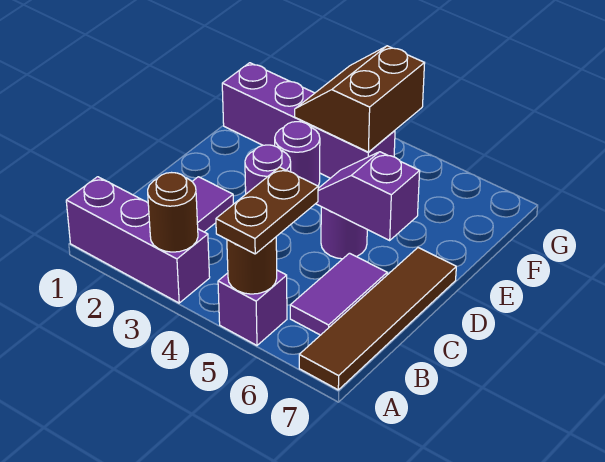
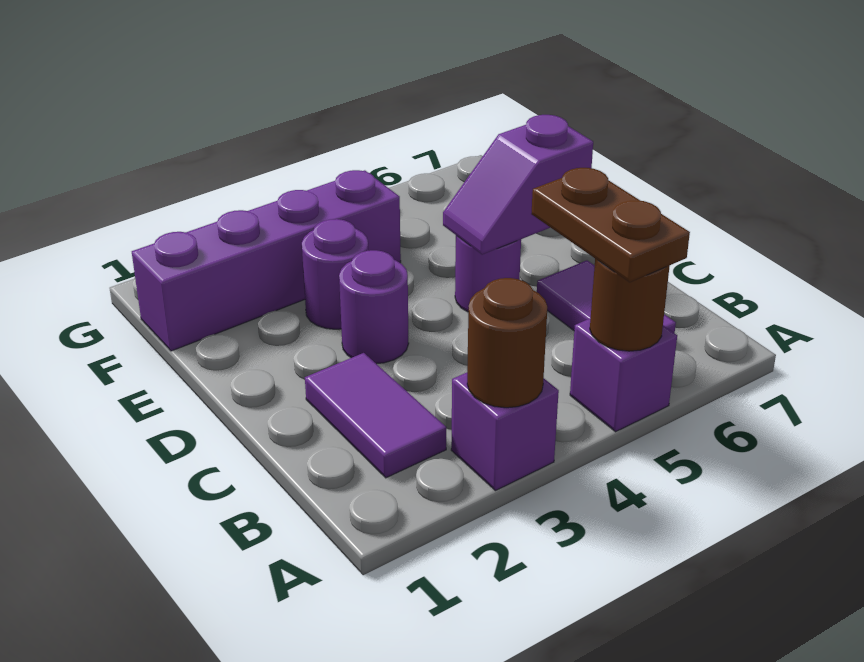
purple brick A1:A3 level 1 -> purple brick A3 level 1
brown tile A7:D7 level 1 -> none
brown slope F3:G4 level 2 top 4 -> none

